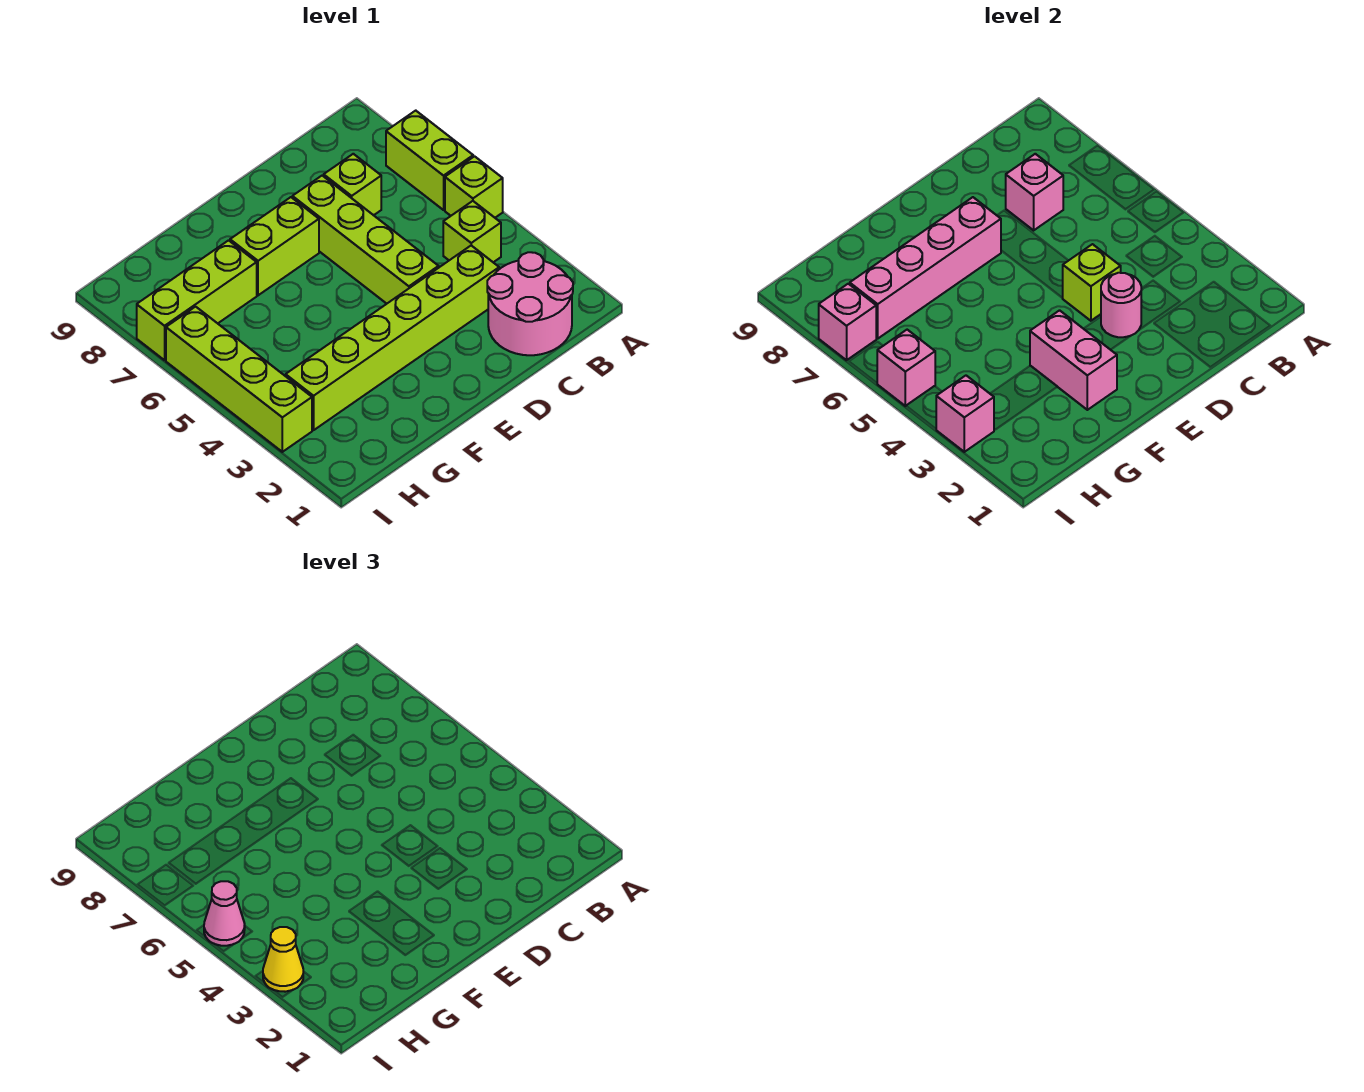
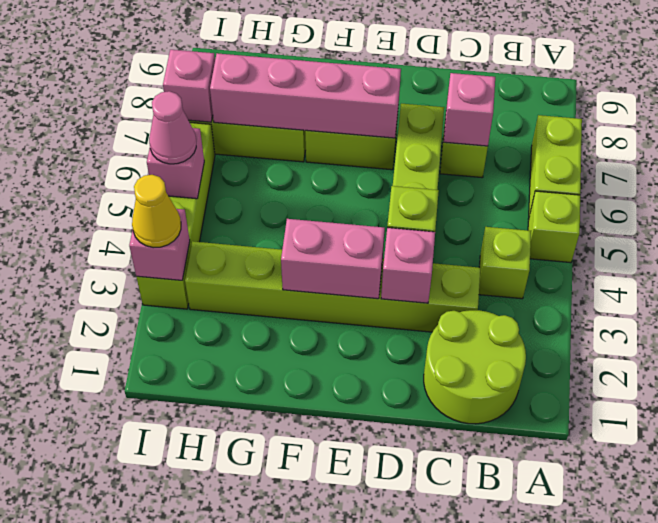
pink round brick B1:C2 level 1 -> lime round brick B1:C2 level 1
pink round brick D3 level 2 -> pink brick D3 level 2
pink brick F2:F3 level 2 -> pink brick E3:F3 level 2

